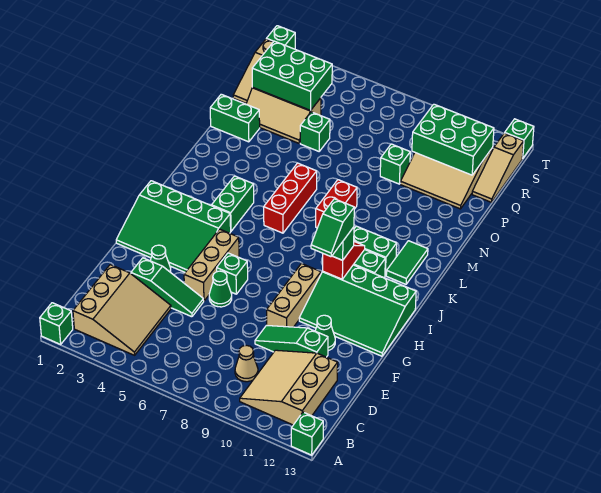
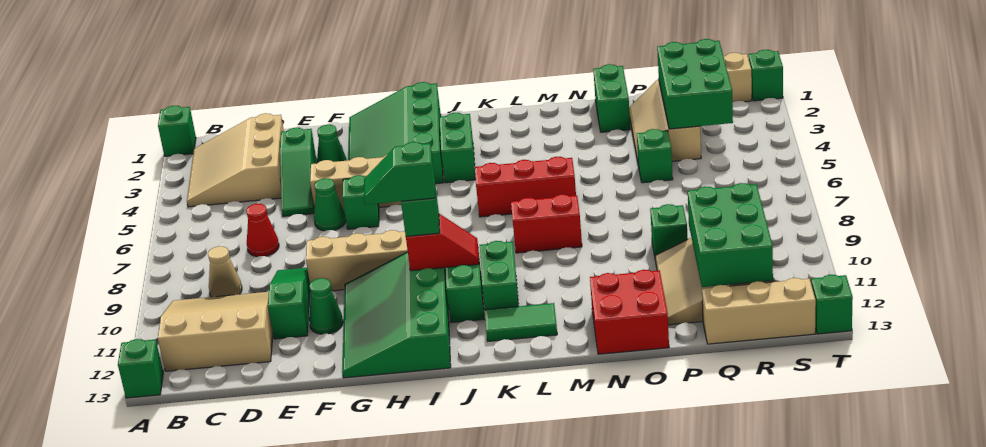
tan slope B2:D4 level 1 top 2 -> tan slope B2:D4 level 1 top D
none -> red cone D7 level 1
green brick J4:K4 level 1 -> green brick J3:J4 level 1
none -> red brick N12:O13 level 1
tan slope Q13:S13 level 1 top S -> tan brick Q13:S13 level 1

